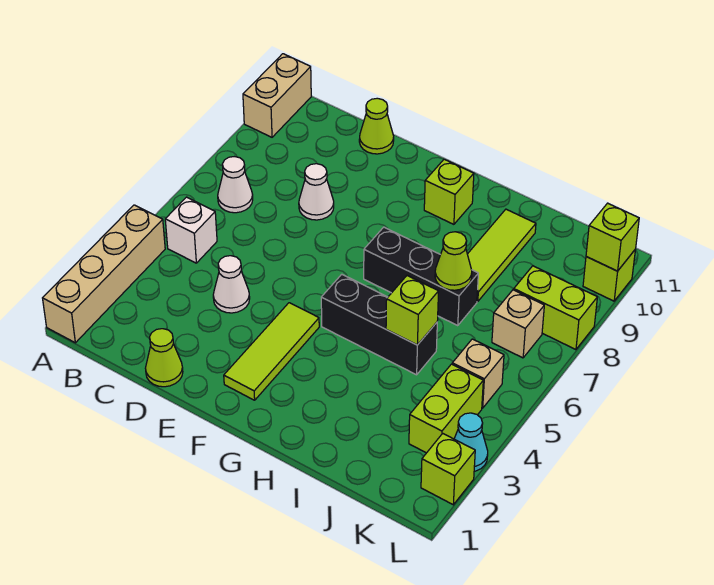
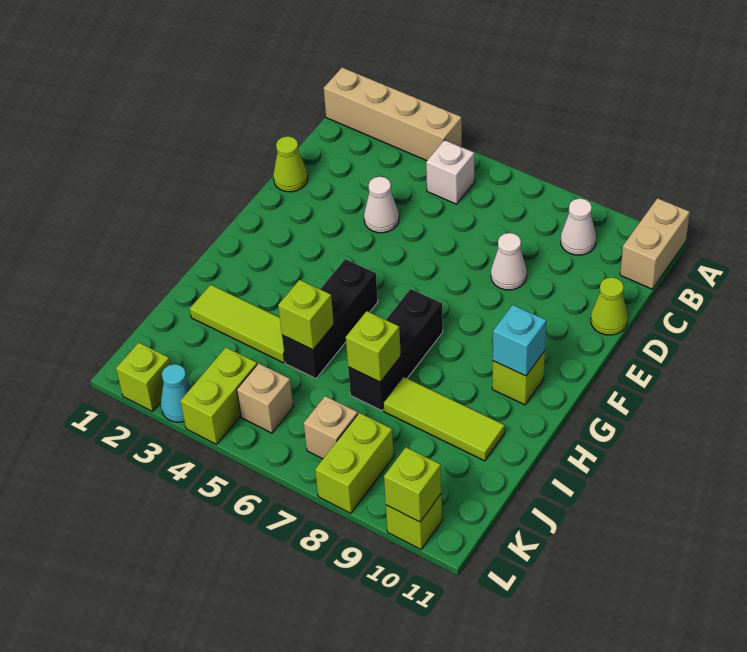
tan brick A10:A11 level 1 -> tan brick A11:B11 level 1
white cone B7 level 1 -> white cone B9 level 1
lime tile F2:F4 level 1 -> lime tile I2:I4 level 1
none -> cyan brick G10 level 2
lime cone I7 level 2 -> lime brick I7 level 2
lime brick K3:K4 level 1 -> lime brick K4:L4 level 1

